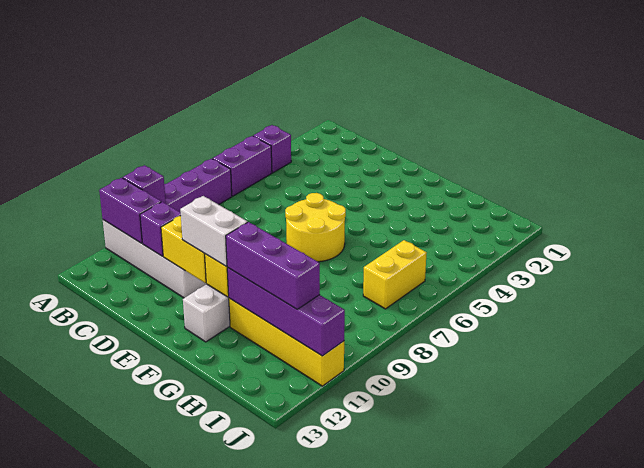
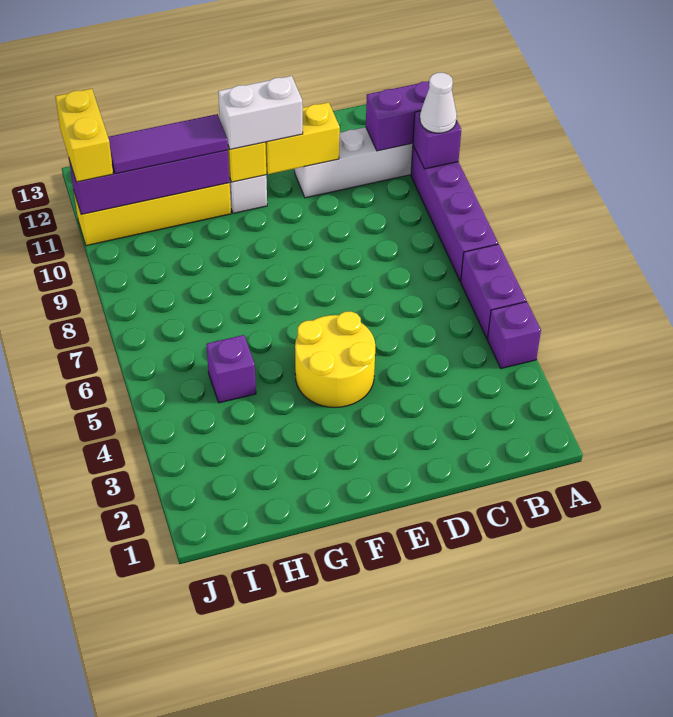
none -> white cone A10 level 3
purple brick C11 level 2 -> purple brick H5 level 1
yellow round brick E6:F7 level 1 -> yellow round brick E4:F5 level 1
purple brick G11:I11 level 3 -> purple tile G11:I11 level 3
yellow brick I6:I7 level 1 -> yellow brick J11:J12 level 3

